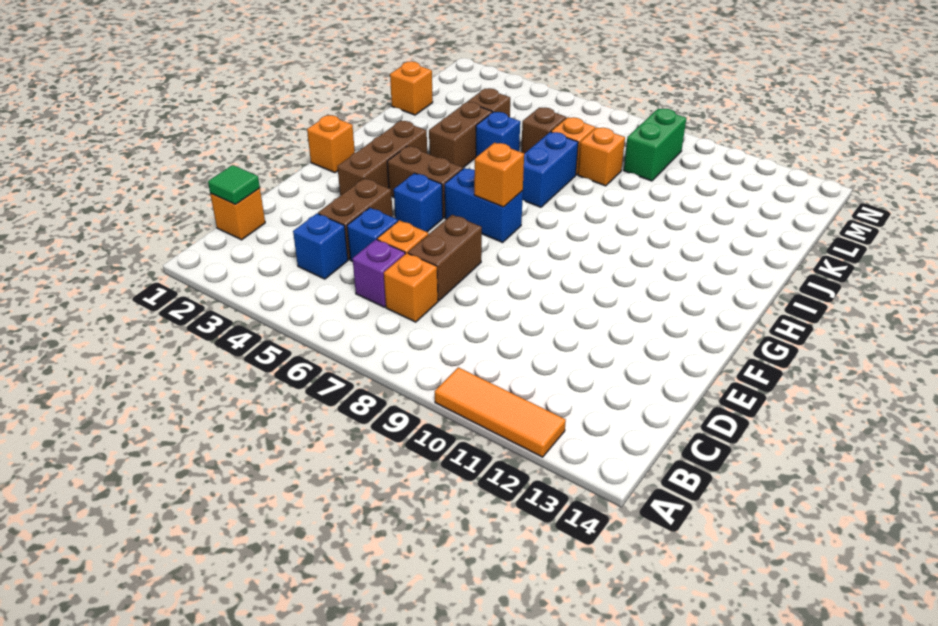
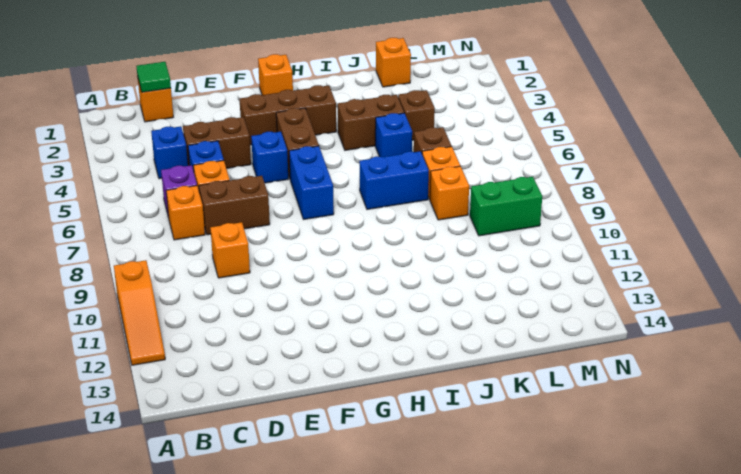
orange tile A10:A12 level 1 -> orange slope A10:A12 level 1 top 10
orange brick G7 level 2 -> orange brick D9 level 1

